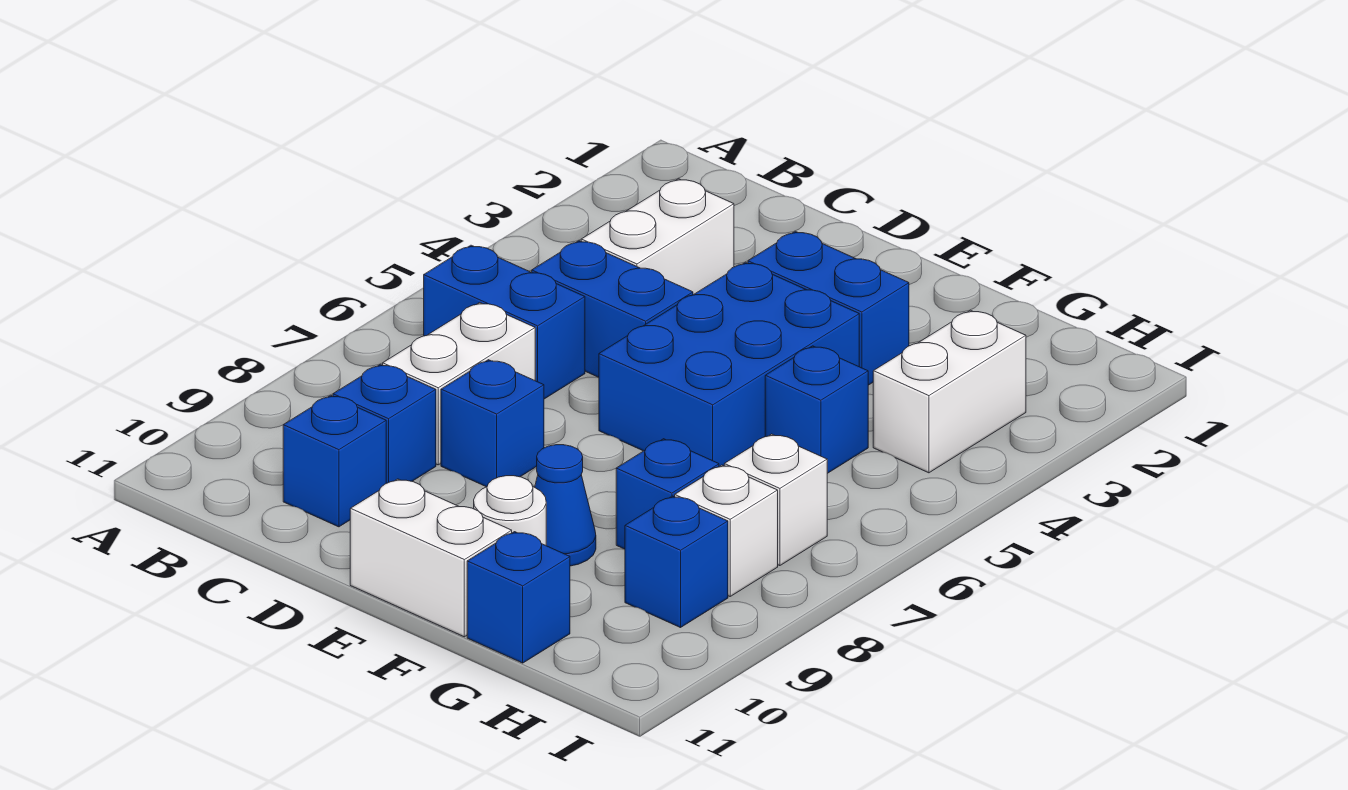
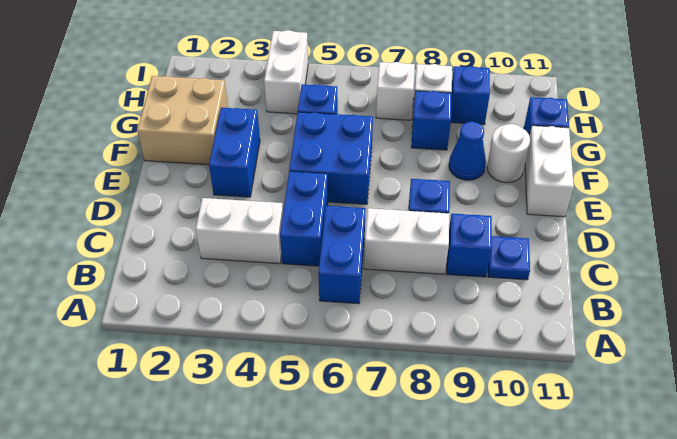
blue brick C10 level 1 -> blue plate C10 level 1
blue brick E4:F6 level 1 -> blue brick E5:F6 level 1
none -> tan brick F1:G2 level 1
white brick H3:H4 level 1 -> white brick H4:I4 level 1

